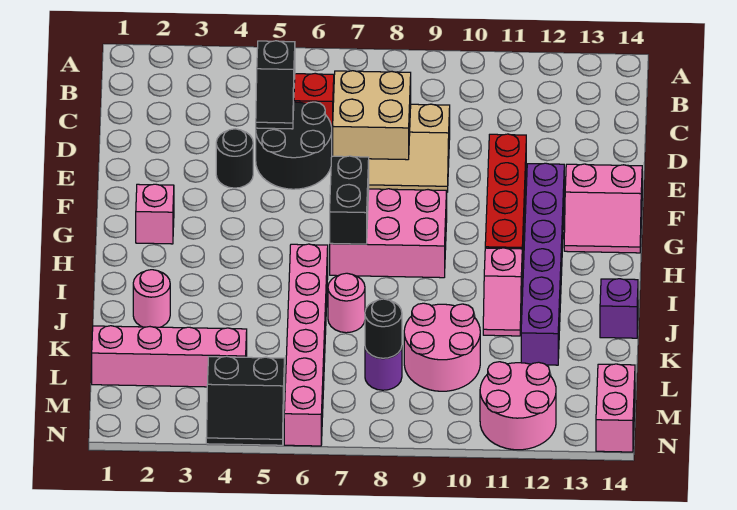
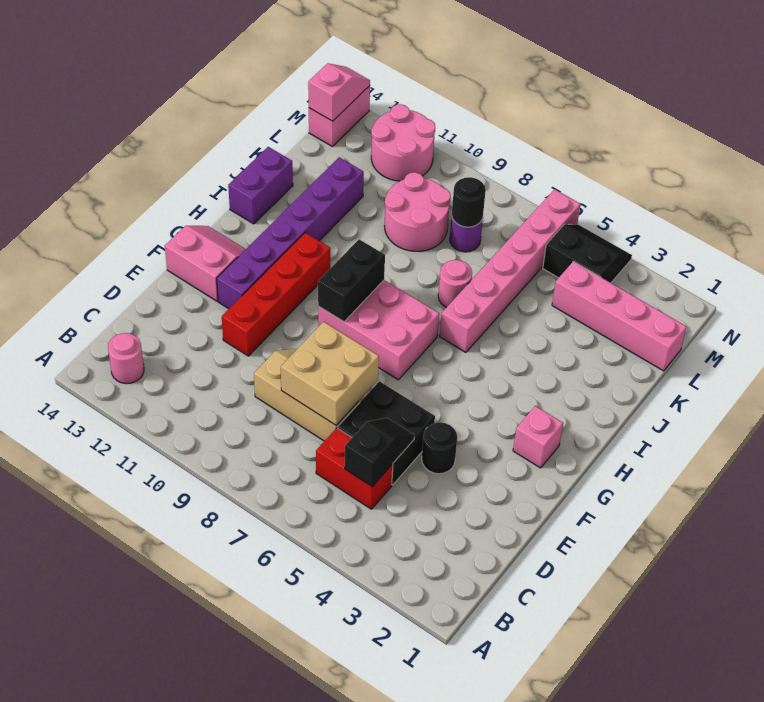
black round brick D5:E6 level 1 -> black brick D5:E6 level 1
black brick G7:H7 level 2 -> black brick G9:H9 level 2
pink slope I11:J11 level 1 top I -> pink slope M14:N14 level 2 top M
pink round brick J2 level 1 -> pink round brick B13 level 1
purple brick J14 level 1 -> purple brick I14:J14 level 1

